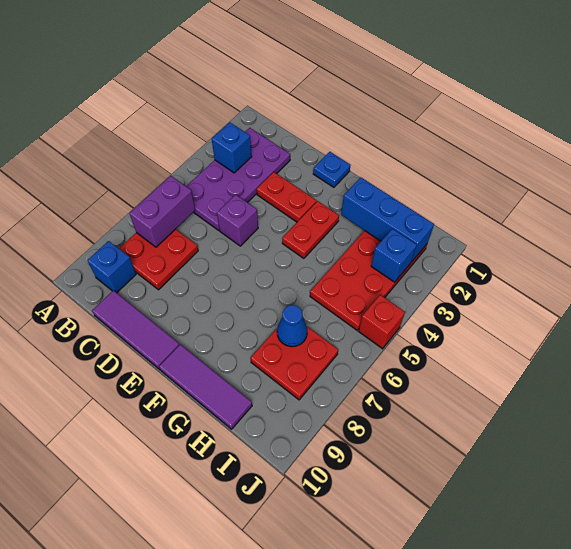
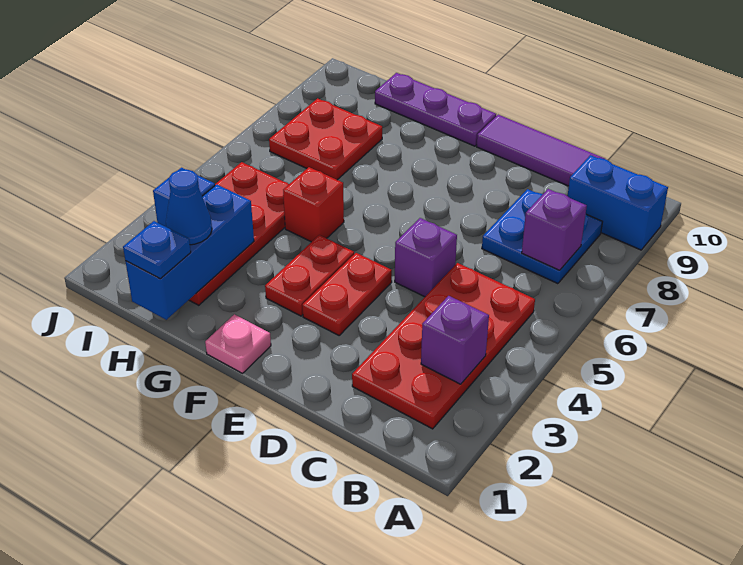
purple plate B2:C5 level 1 -> red plate B2:C5 level 1
blue brick B3 level 2 -> purple brick B3 level 2
purple brick B6:B7 level 2 -> purple brick B7 level 2
red plate B7:C8 level 1 -> blue plate B7:C8 level 1
blue brick B9 level 1 -> blue brick A9:B9 level 1
red plate D3:E3 level 1 -> red plate E3:E4 level 1
blue plate E1 level 1 -> blue plate H1 level 3
none -> pink plate F1 level 1
purple tile F10:H10 level 1 -> purple plate F10:H10 level 1
blue brick G2:I2 level 2 -> blue brick H1:H3 level 2
blue cone H7 level 2 -> blue cone H2 level 3
red brick J5 level 1 -> red brick G5 level 1

